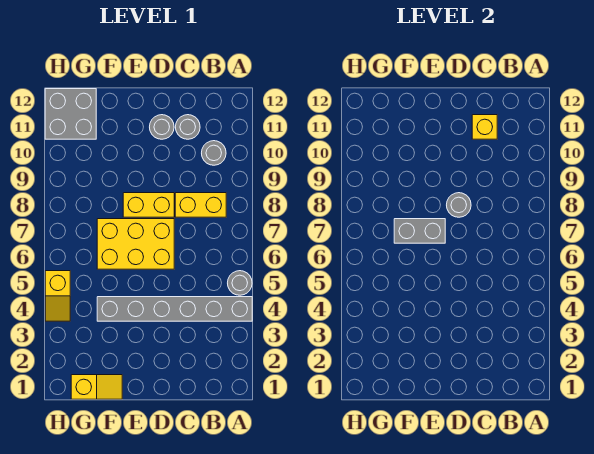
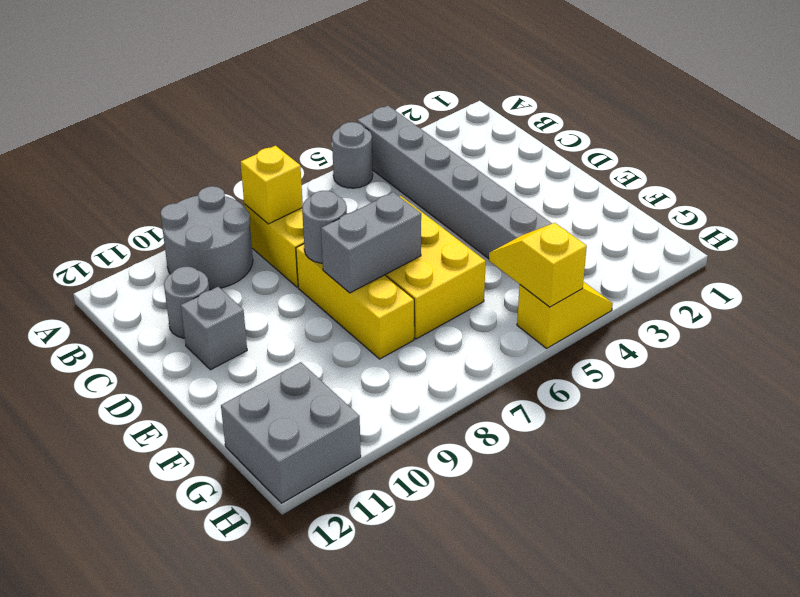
grey round brick B10 level 1 -> grey round brick A9:B10 level 1
yellow brick C11 level 2 -> yellow brick B8 level 2
yellow brick D8:E8 level 1 -> yellow brick D8:F8 level 1
grey round brick D11 level 1 -> grey brick D11 level 1
grey brick E7:F7 level 2 -> grey brick E7:E8 level 2
yellow slope F1:G1 level 1 top G -> yellow slope G5:H5 level 2 top H

